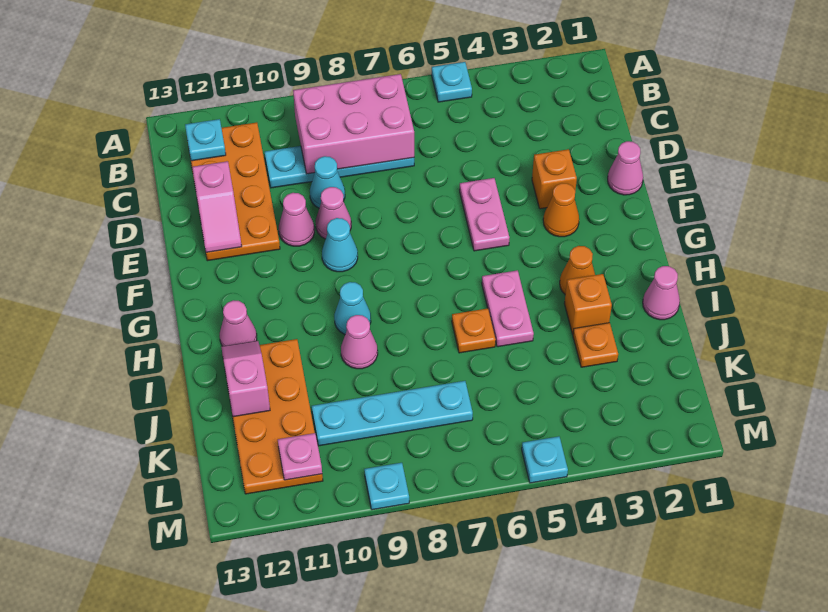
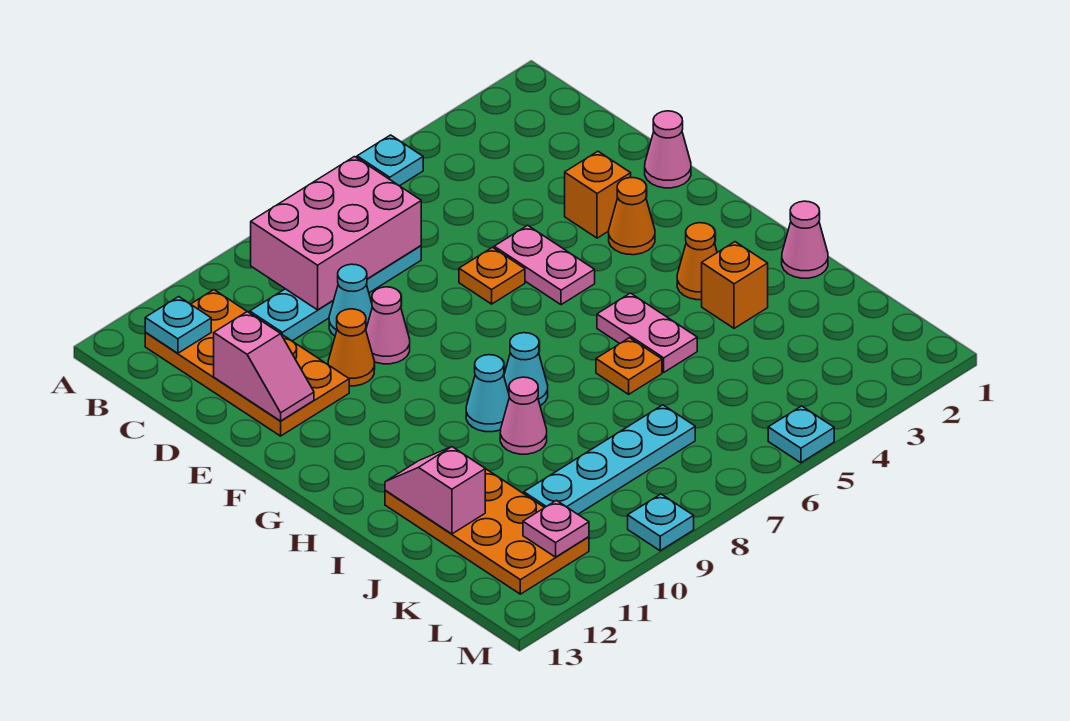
pink cone E10 level 1 -> orange cone E10 level 1
cyan cone F9 level 1 -> cyan cone H8 level 1
pink cone H12 level 1 -> none
orange plate J3 level 1 -> orange plate E6 level 1

